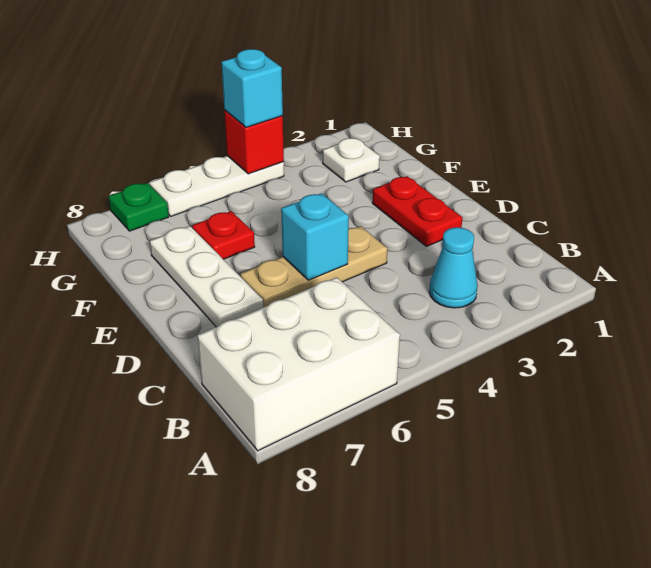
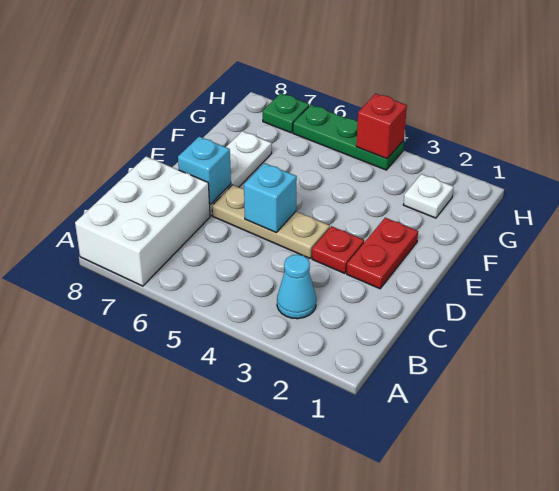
white brick A6:B8 level 1 -> white brick A7:C8 level 1
red plate F6 level 1 -> red plate D3 level 1
white plate H4:H6 level 1 -> green plate H4:H6 level 1
cyan brick H4 level 3 -> cyan brick D7 level 2

